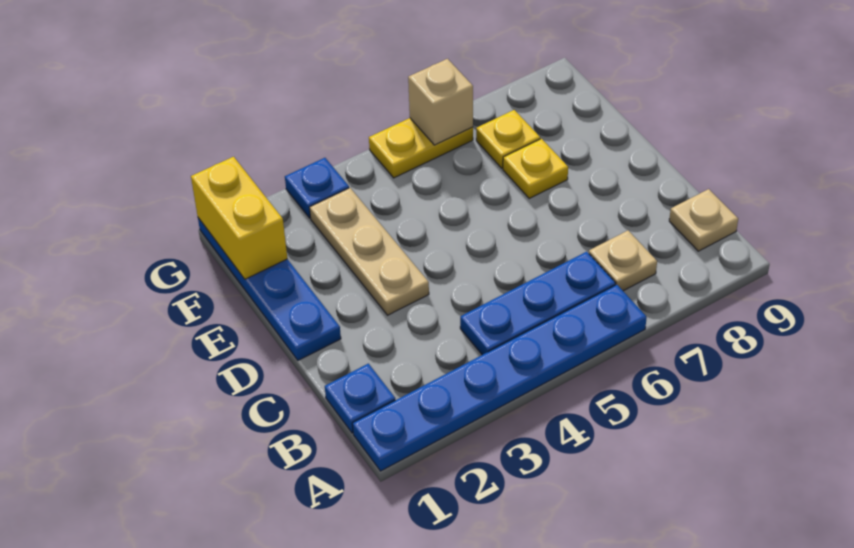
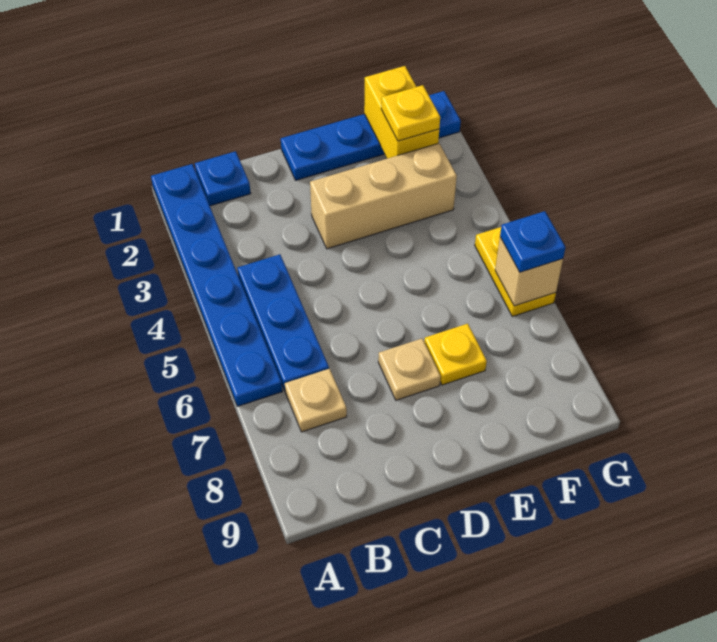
tan plate B9 level 1 -> tan plate D7 level 1
tan plate D3:F3 level 1 -> tan brick D3:F3 level 1
yellow brick F1:G1 level 2 -> yellow brick F1:F2 level 2
yellow plate F7 level 1 -> yellow plate F2 level 3
blue plate G3 level 1 -> blue plate G6 level 3

